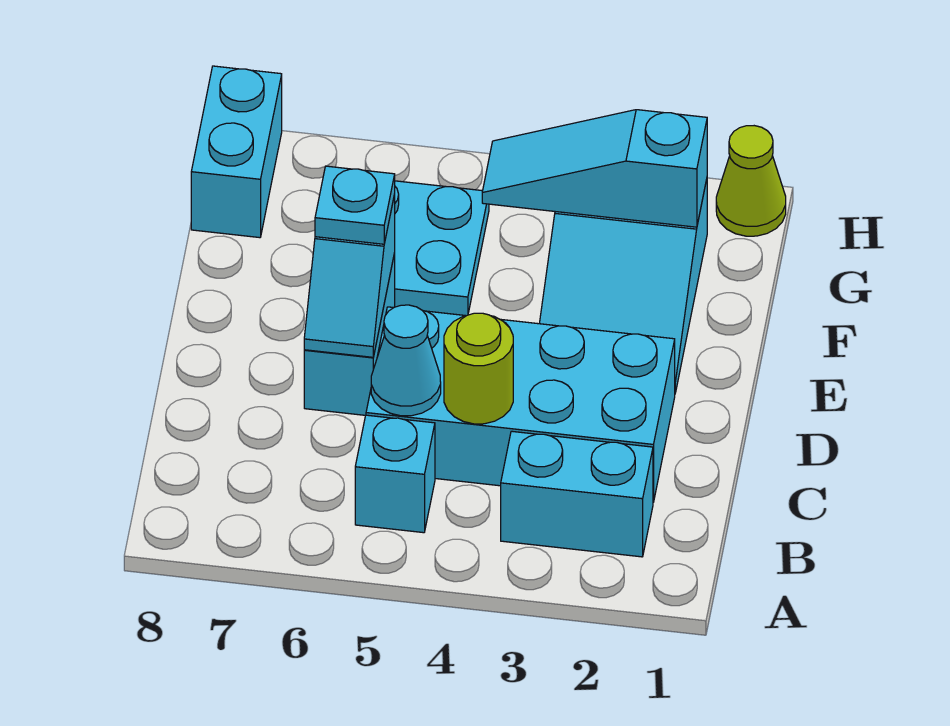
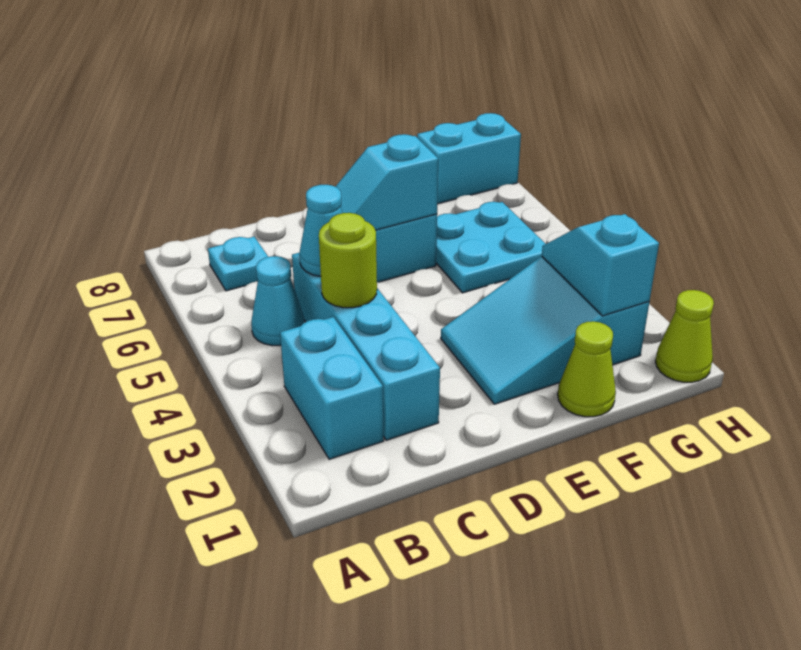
cyan brick B5 level 1 -> cyan cone B5 level 1
cyan brick C2:D5 level 1 -> cyan brick C2:C5 level 1
cyan plate E6 level 3 -> cyan plate B7 level 1
none -> lime cone F1 level 1
cyan slope G2:G4 level 2 top 2 -> cyan slope G2:G3 level 2 top 2

